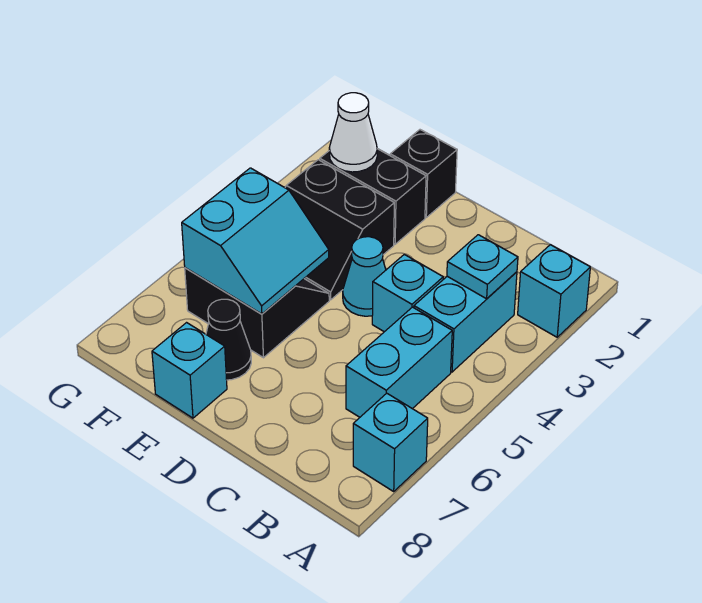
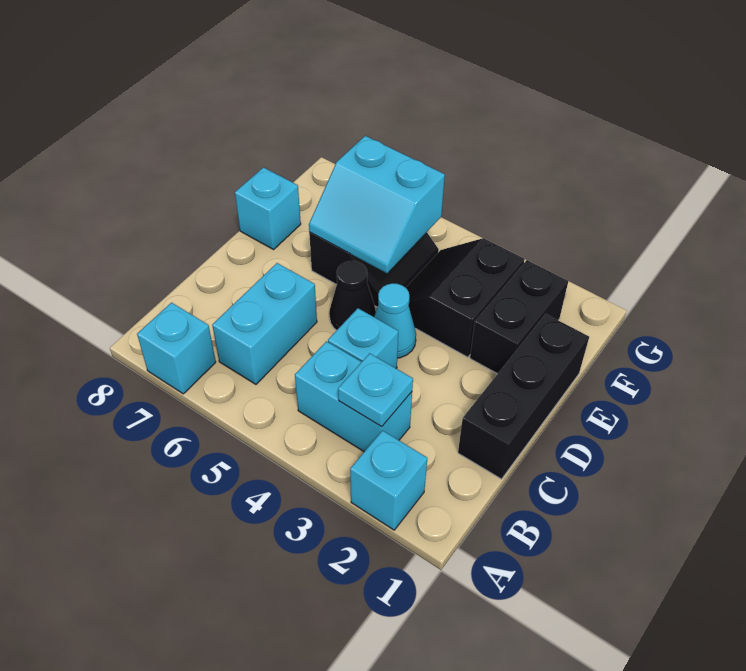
cyan brick B5:B6 level 1 -> cyan brick B6:C6 level 1
black brick E1 level 1 -> black brick C1:E1 level 1
black cone E7 level 1 -> black cone D5 level 1
white cone F2 level 2 -> none

